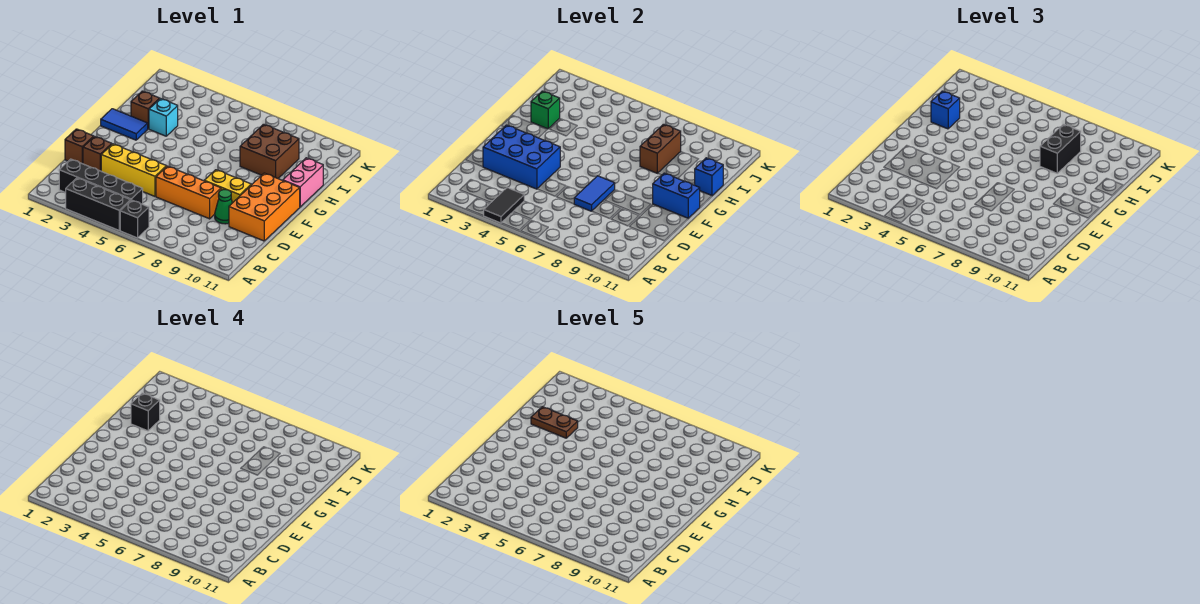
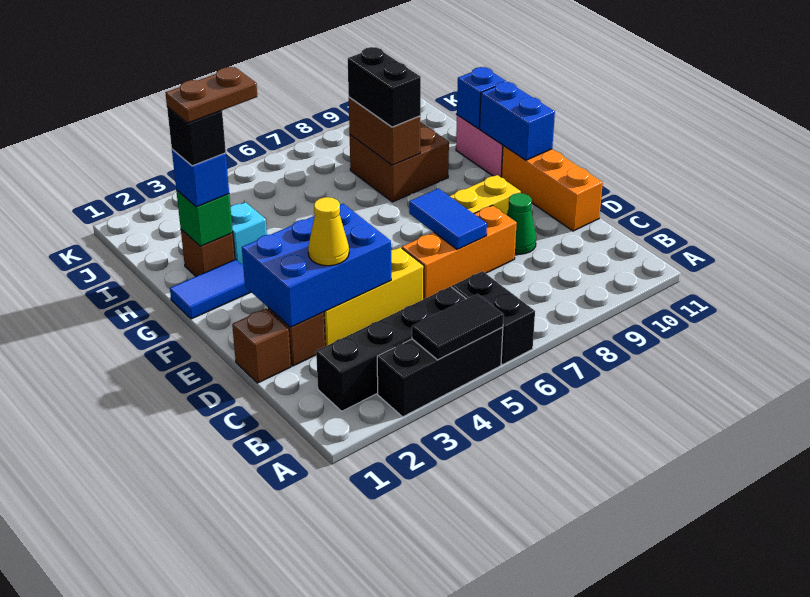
black tile A4:B4 level 2 -> black tile A4:A5 level 2
black brick A6 level 1 -> black brick A6:B6 level 1
none -> yellow cone D3 level 3
orange brick D10:F11 level 1 -> orange brick D11:F11 level 1
blue brick F10:F11 level 2 -> blue brick F11:G11 level 2

